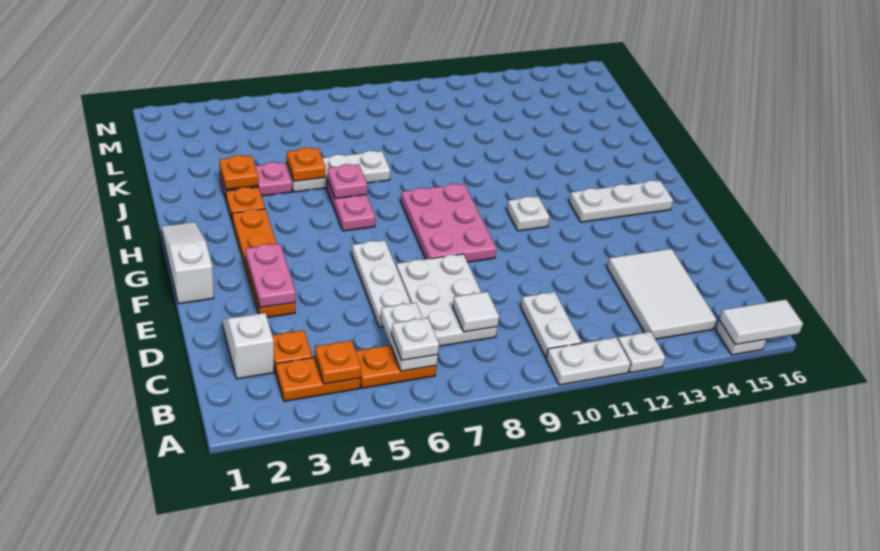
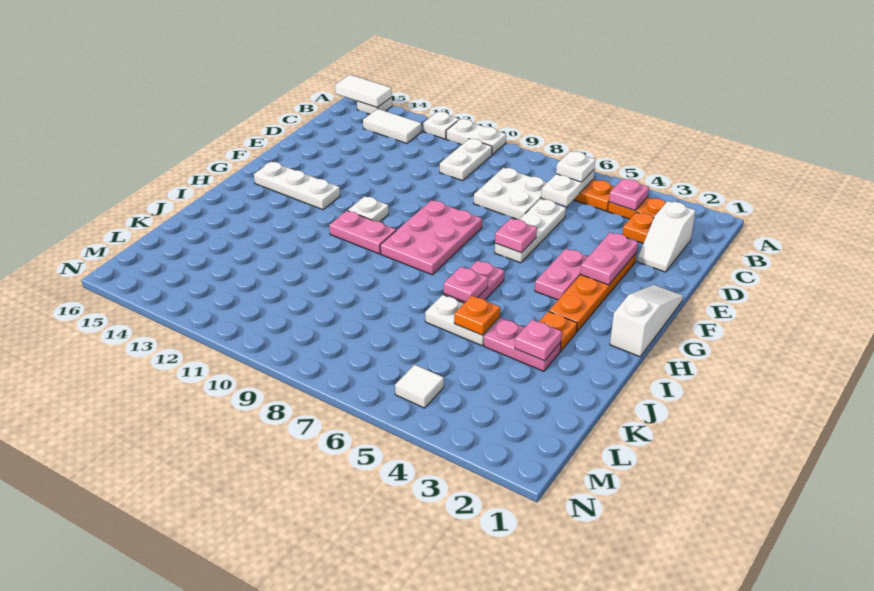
orange plate B4 level 2 -> pink plate B4 level 2
white tile B13:D14 level 1 -> white tile B13:B14 level 1
white plate C7:E8 level 1 -> white plate C7:D8 level 1
white tile C8 level 2 -> white tile M5 level 1
white slope F1:H1 level 1 top F -> white slope F1:H1 level 1 top H
none -> pink plate F4:G4 level 1
none -> pink plate F6 level 2
none -> pink plate H10:H11 level 1
orange plate J3 level 2 -> pink plate J3 level 2
white plate J5:J7 level 1 -> white plate J5:J6 level 1

